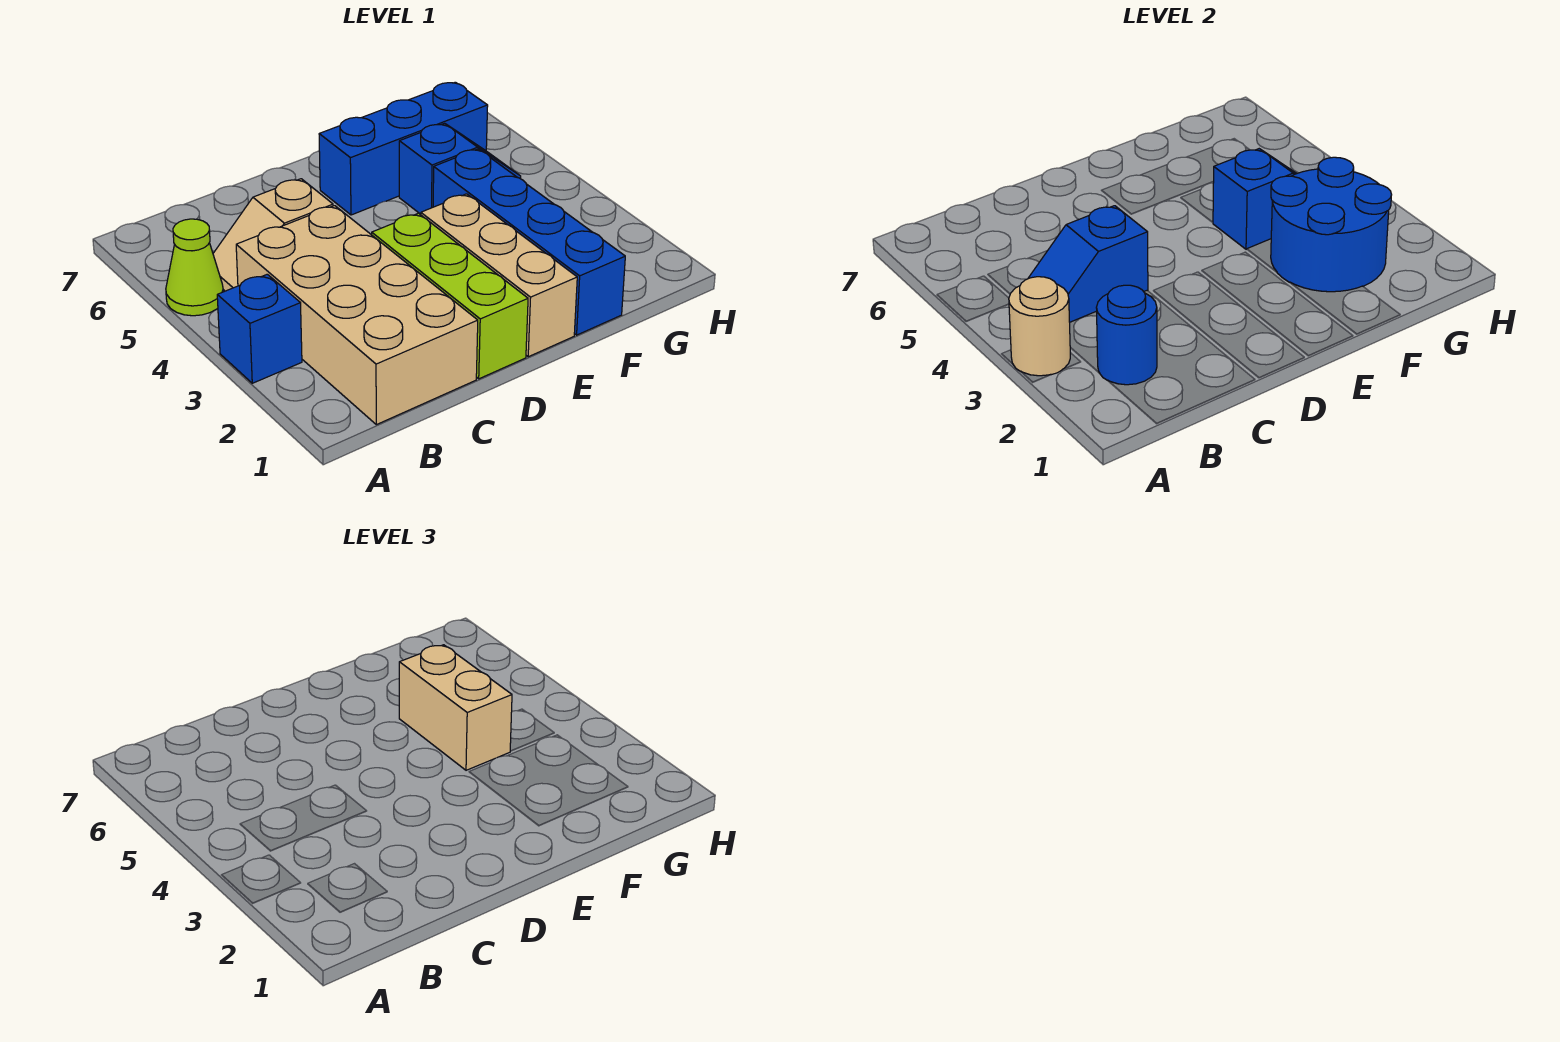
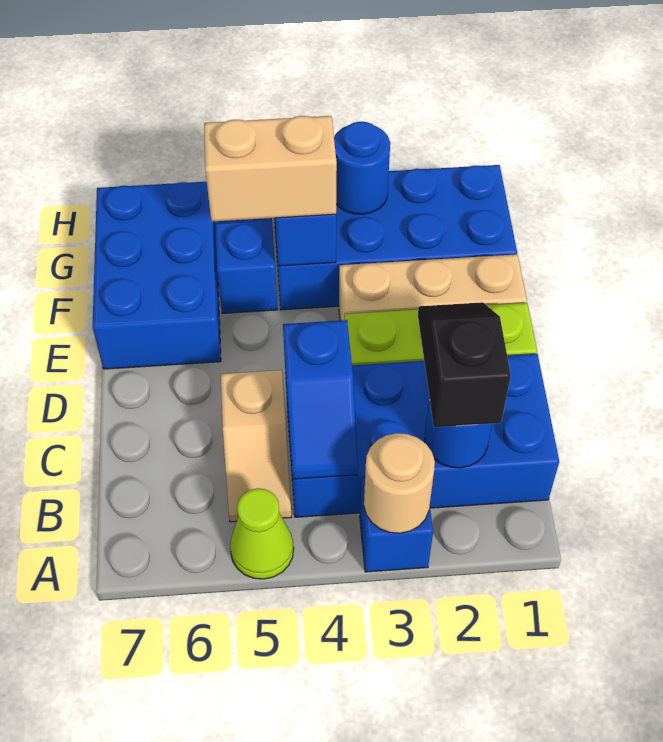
tan brick B1:C4 level 1 -> blue brick B1:C4 level 1
none -> black slope B2:C2 level 3 top B
blue brick E6:G6 level 1 -> blue brick E6:G7 level 1
blue brick F1:F4 level 1 -> blue brick F1:G4 level 1
blue round brick F2:G3 level 2 -> blue round brick G3 level 2

